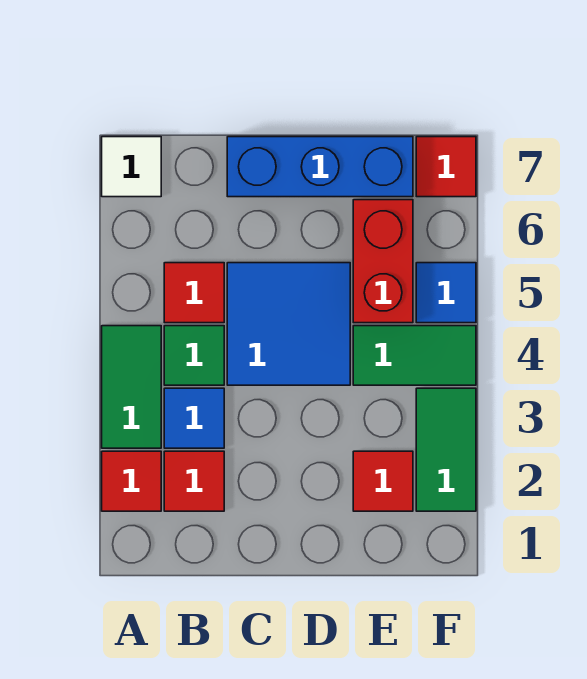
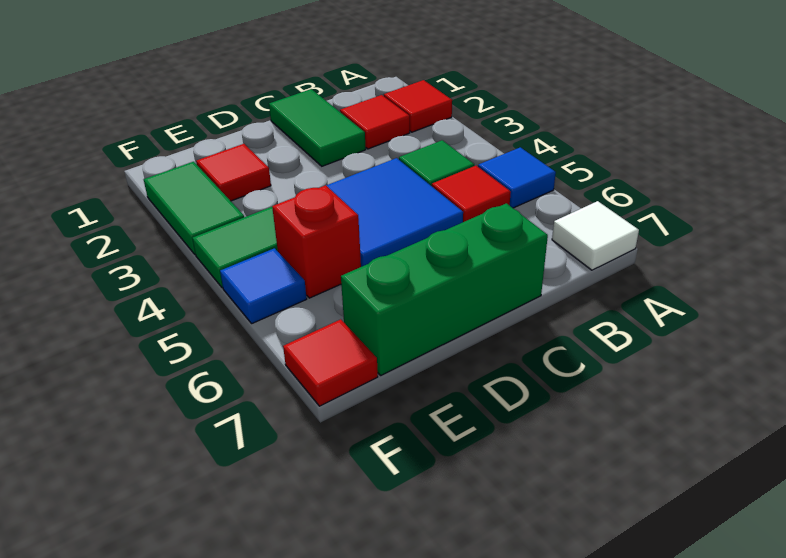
green tile A3:A4 level 1 -> green tile C1:C2 level 1
blue tile B3 level 1 -> blue tile A5 level 1
blue brick C7:E7 level 1 -> green brick C7:E7 level 1
red brick E5:E6 level 1 -> red brick E5 level 1

